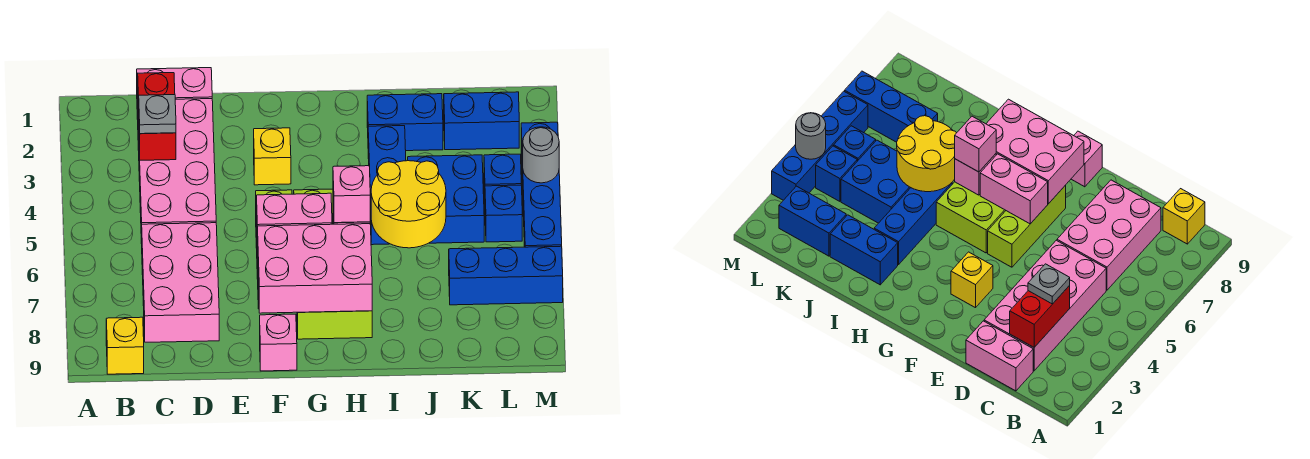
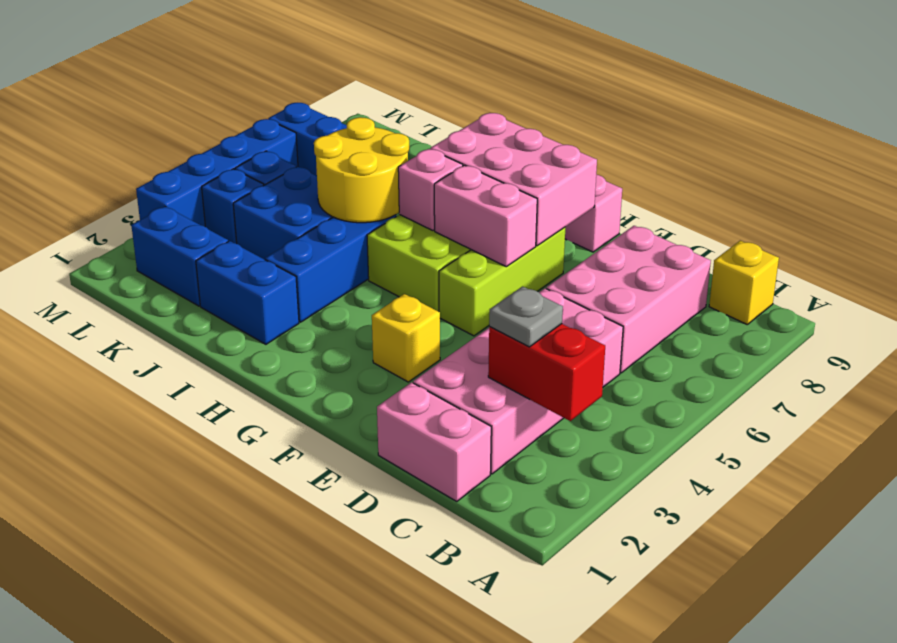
red brick C2:C3 level 2 -> red brick B3:C3 level 2
pink brick H6 level 3 -> none
grey round brick M4 level 2 -> none

